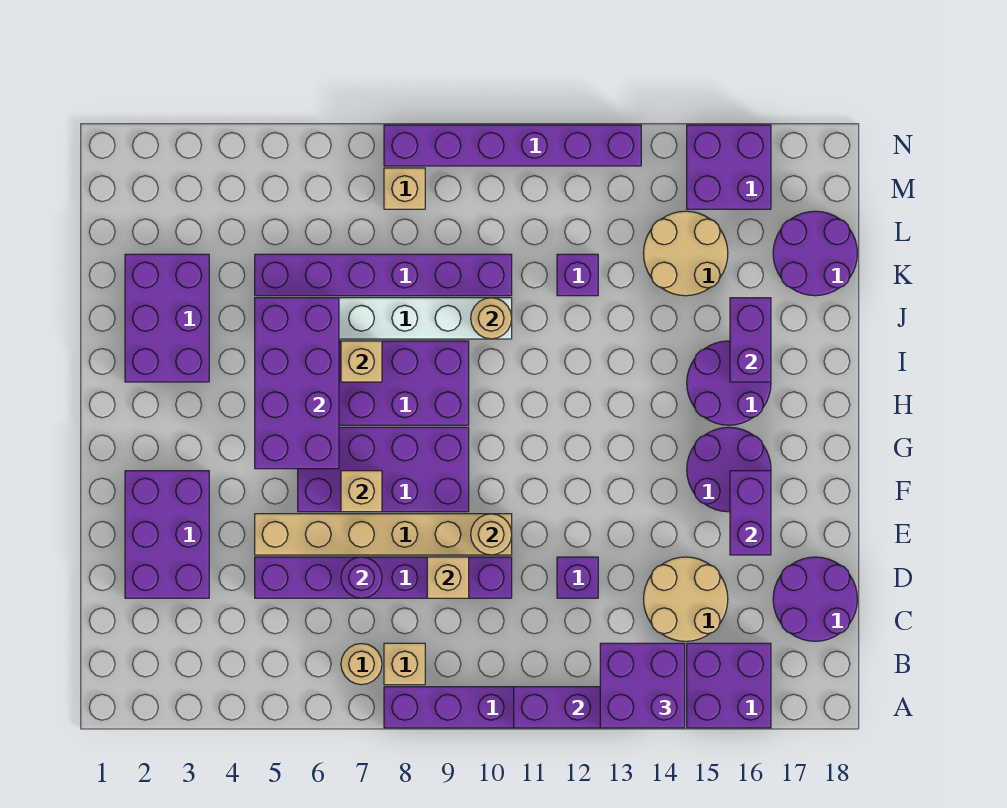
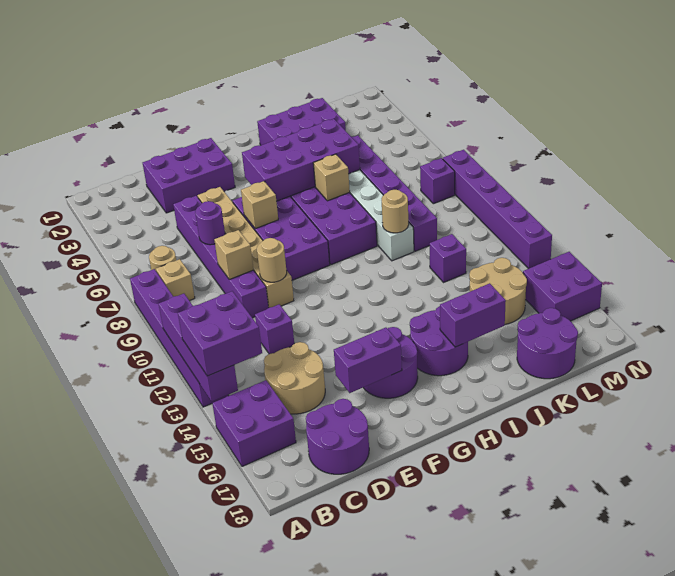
tan brick M8 level 1 -> purple brick M8 level 1

